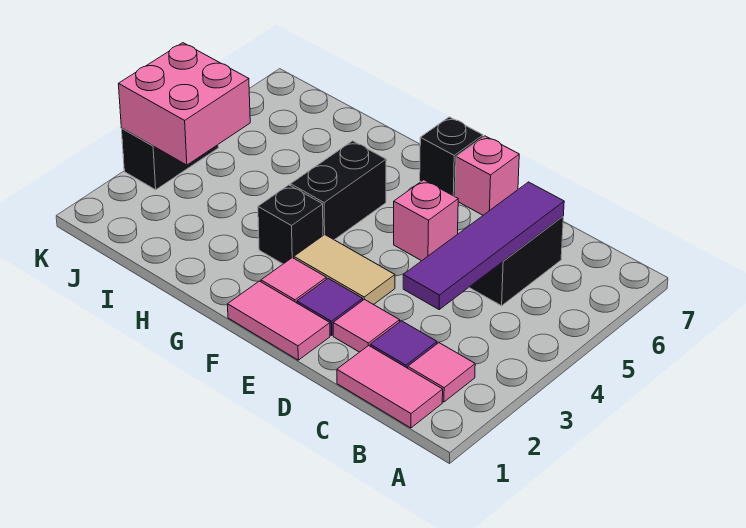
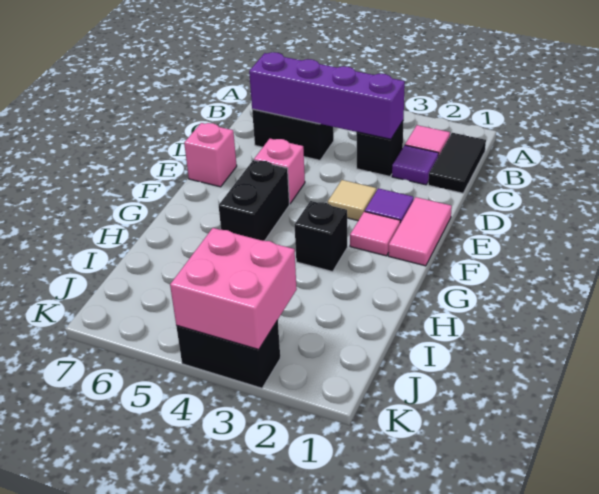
pink tile B1:C1 level 1 -> black tile B1:C1 level 1
purple tile C3:C6 level 2 -> purple brick C3:C6 level 2
pink tile D2 level 1 -> none
tan tile E3:F3 level 1 -> tan tile E3 level 1
black brick F7 level 1 -> black brick C3 level 1
black brick G4:G5 level 1 -> black brick F5:G5 level 1

